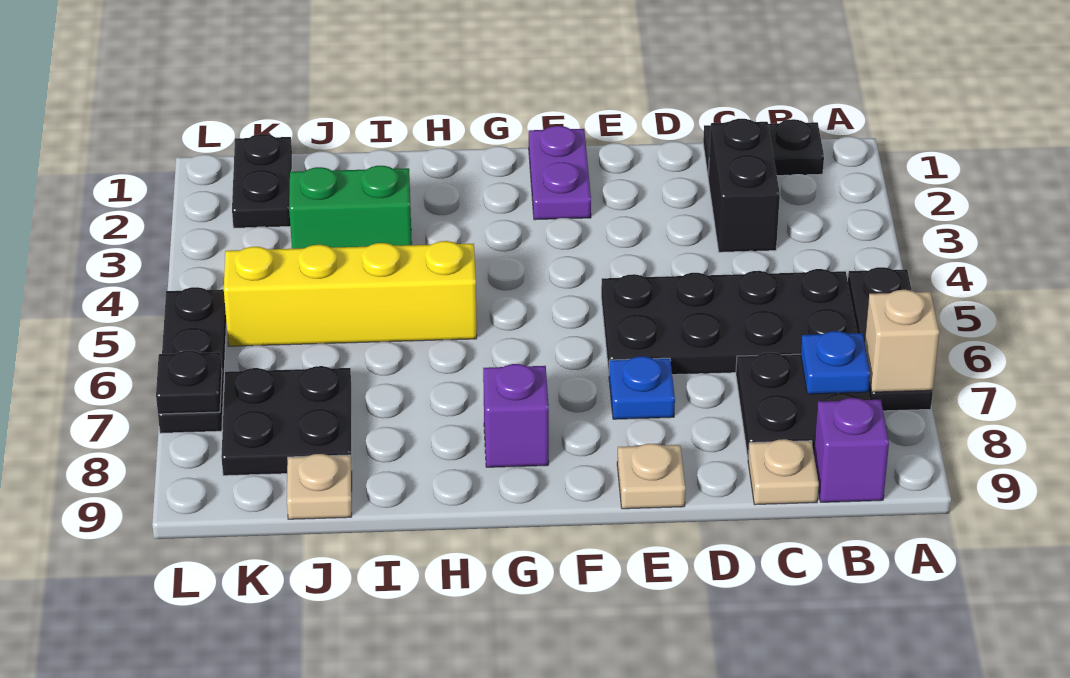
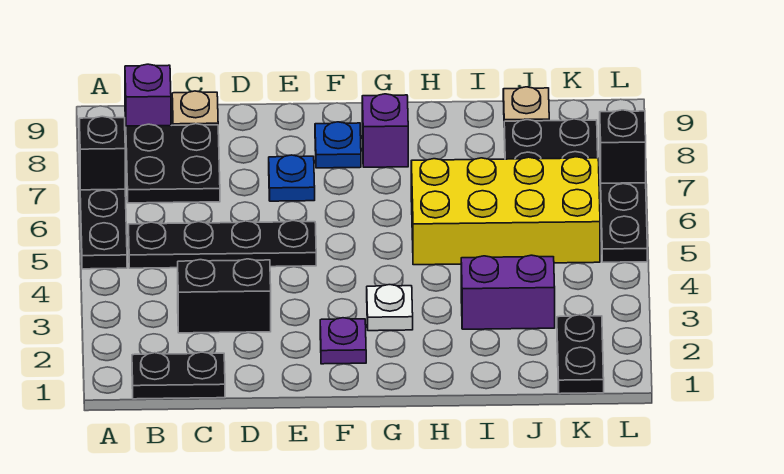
tan brick A7 level 2 -> black brick A7 level 2
black plate B5:E6 level 1 -> black plate B5:E5 level 1
blue plate B7 level 2 -> blue plate F8 level 1
black brick C2:C3 level 1 -> black brick C3:D3 level 1
tan plate E9 level 1 -> none
purple plate F1:F2 level 1 -> purple plate F2 level 1
none -> white plate G3 level 1
yellow brick H5:K5 level 1 -> yellow brick H5:K6 level 1
green brick I3:J3 level 1 -> purple brick I3:J3 level 1
black plate L7 level 2 -> black brick L7 level 2

